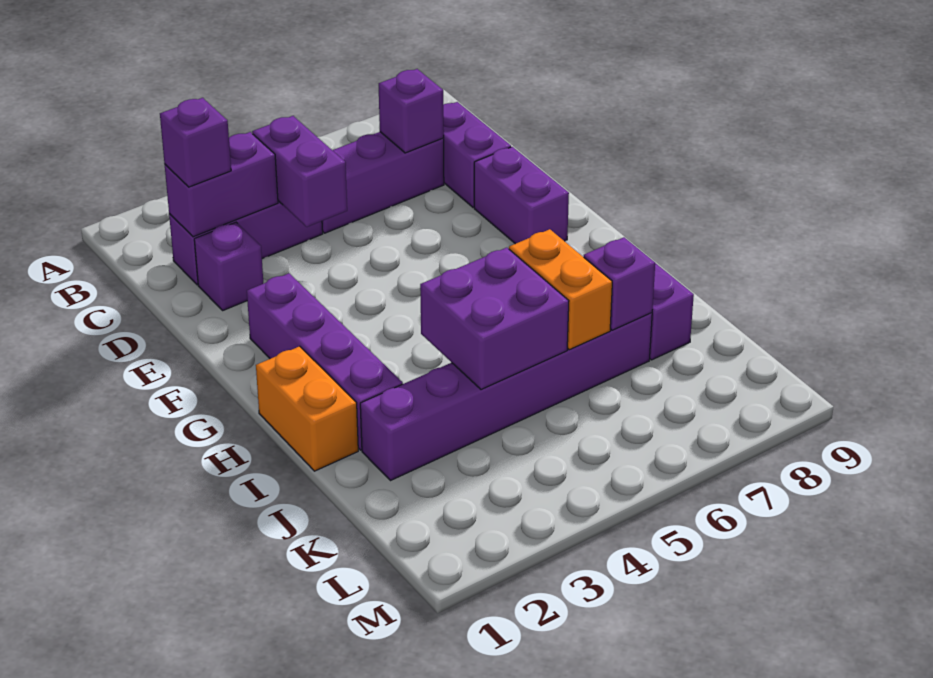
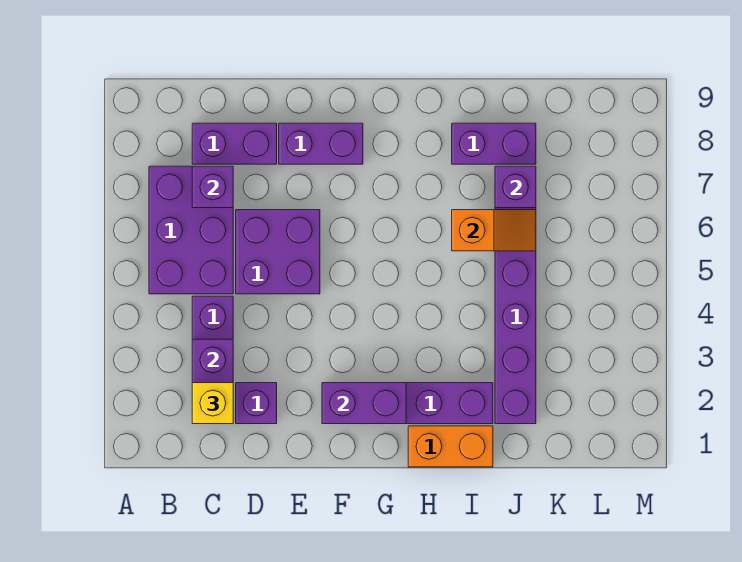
purple brick C2 level 3 -> yellow brick C2 level 3
purple brick C4:D4 level 2 -> purple brick F2:G2 level 2
purple brick C5:C7 level 1 -> purple brick B5:C7 level 1
purple brick I4:J5 level 2 -> purple brick D5:E6 level 1
orange brick I6:J6 level 2 -> orange slope I6:J6 level 2 top I

